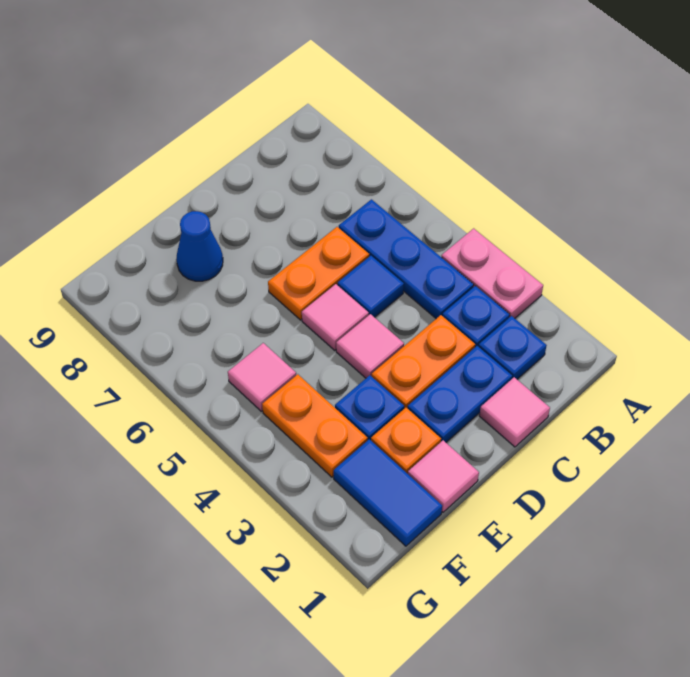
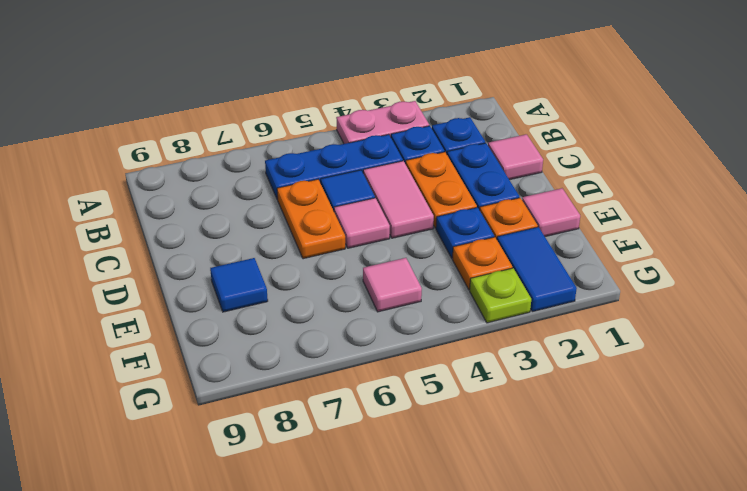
pink tile D4 level 1 -> pink tile C4:D4 level 1
blue cone E8 level 1 -> blue tile E8 level 1
blue tile F1:F2 level 1 -> blue tile F2:G2 level 1
orange plate F3:F4 level 1 -> orange plate F3 level 1
none -> lime plate G3 level 1

